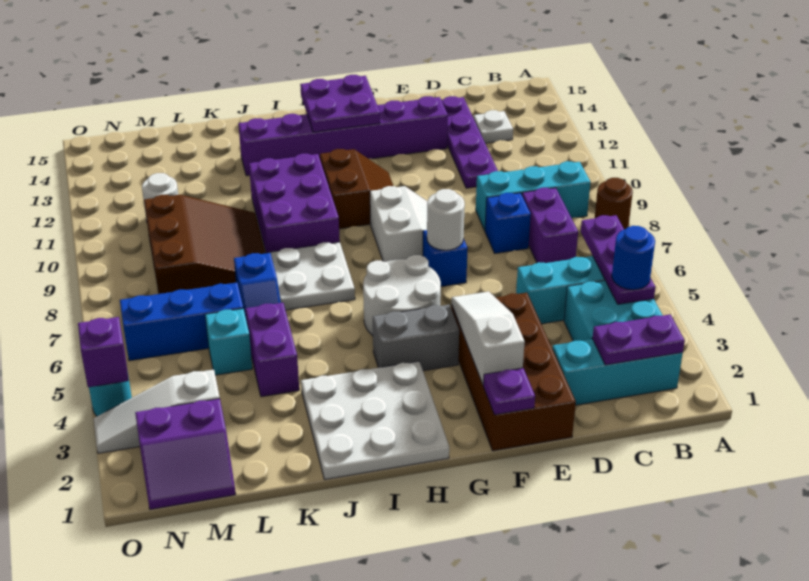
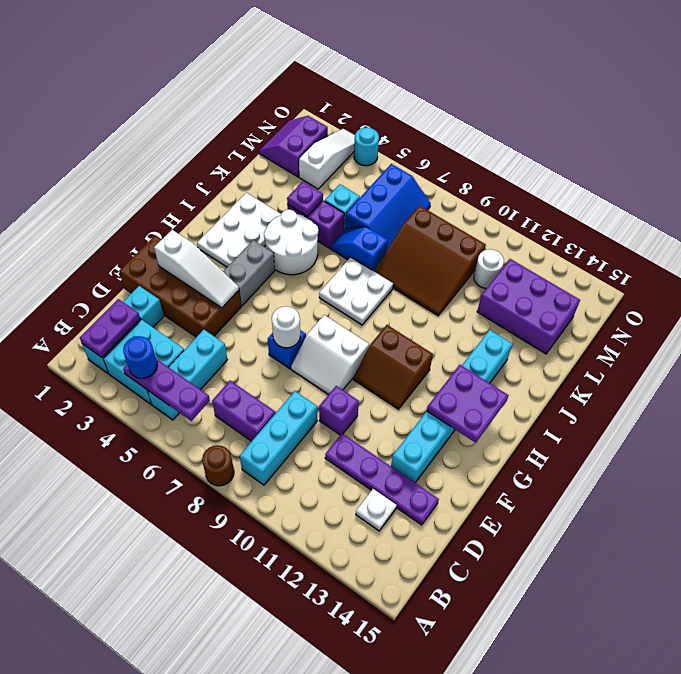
blue brick D8 level 1 -> none
purple brick E13:J13 level 1 -> cyan brick E13:J13 level 1
purple plate F1 level 2 -> purple plate K4 level 2
white round brick G5:H6 level 1 -> white round brick I4:J5 level 1
white plate H1:J3 level 1 -> white plate H2:J3 level 1
purple brick I9:J11 level 1 -> purple brick L12:M14 level 1
purple brick O4 level 2 -> purple brick E10 level 1

